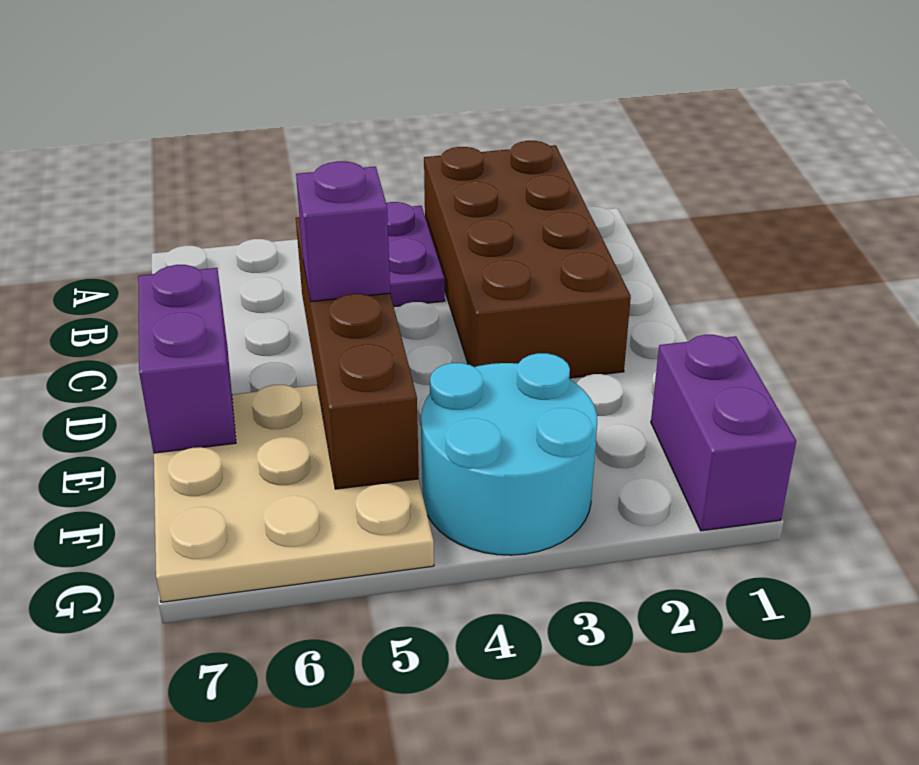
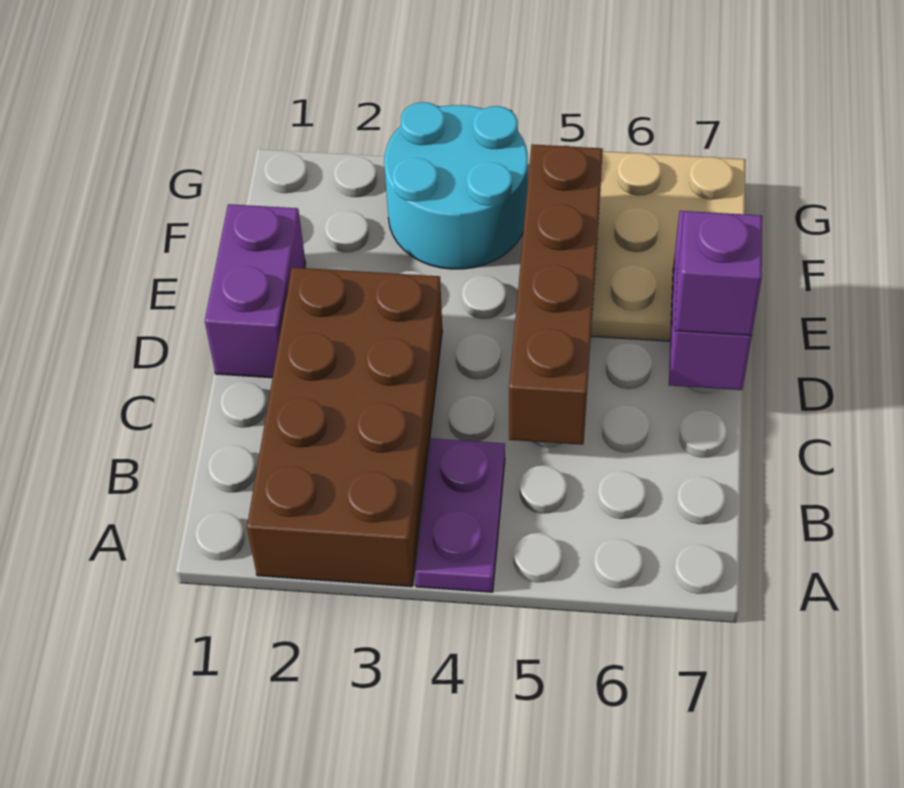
purple brick D5 level 3 -> purple brick D7 level 3
purple brick F1:G1 level 1 -> purple brick D1:E1 level 1

